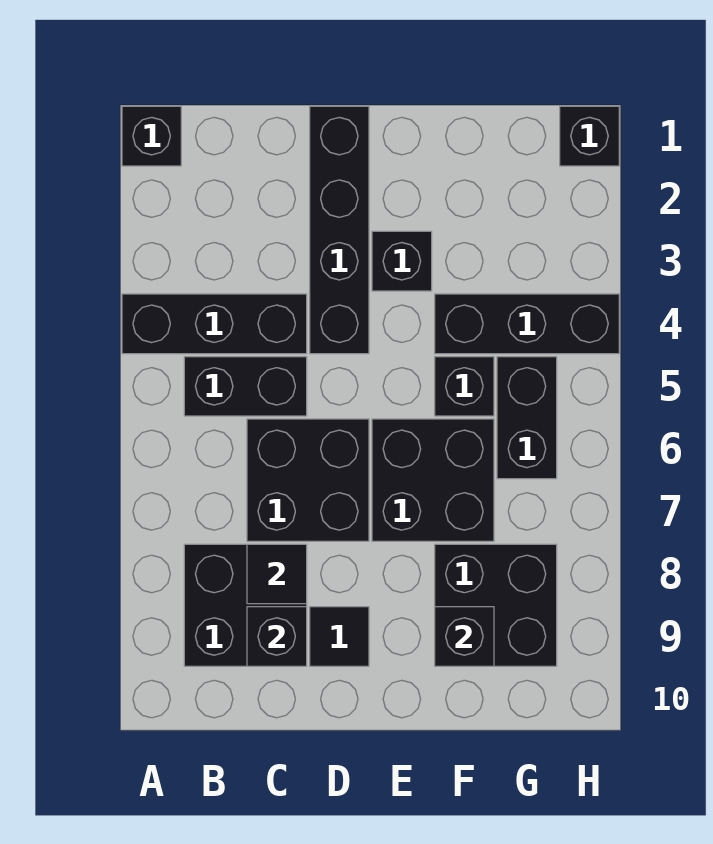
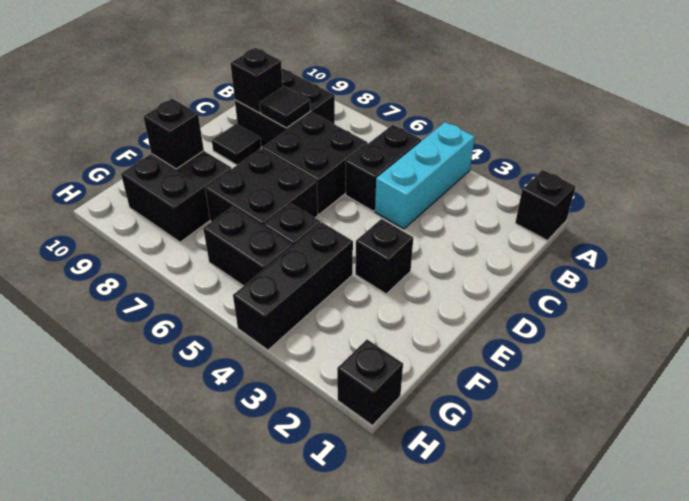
black brick A4:C4 level 1 -> cyan brick A4:C4 level 1
black brick D1:D4 level 1 -> none

